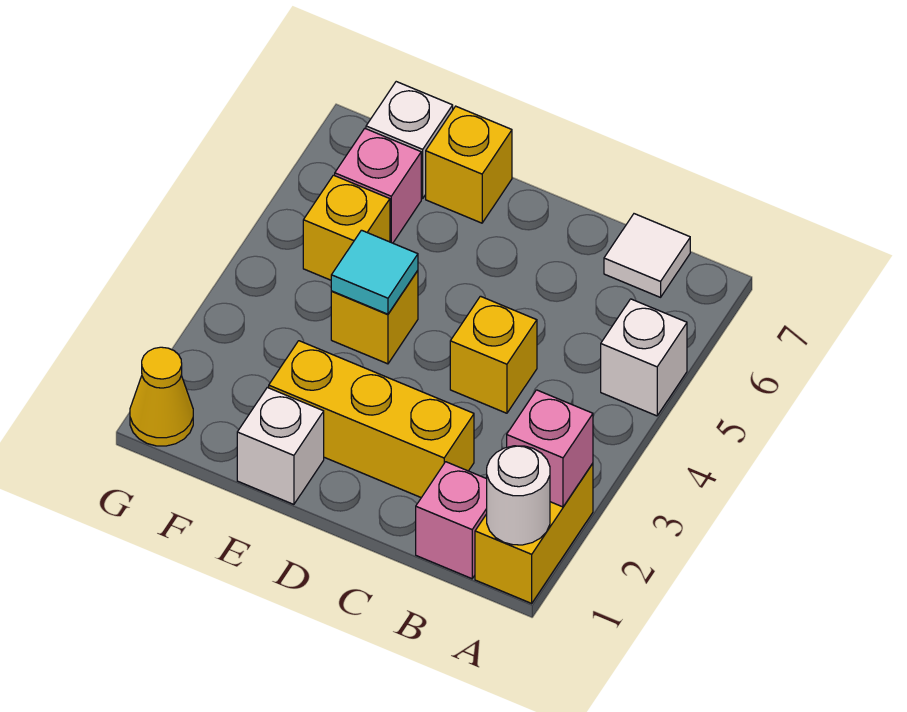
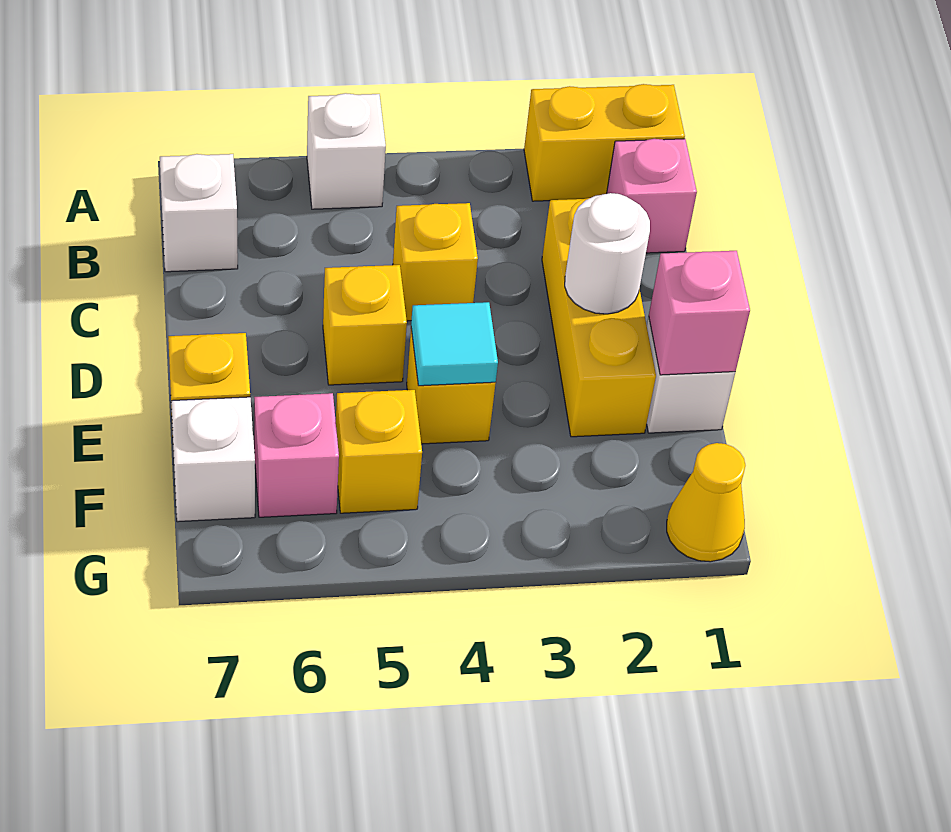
white round brick A1 level 2 -> white round brick D2 level 2
pink brick A2 level 2 -> pink brick E1 level 2
white tile B7 level 1 -> white brick B7 level 1
none -> yellow brick D5 level 1

